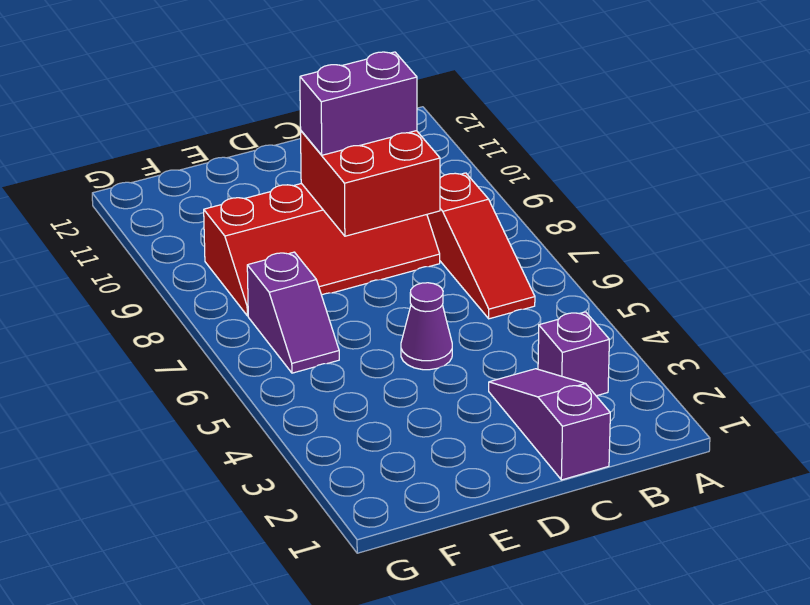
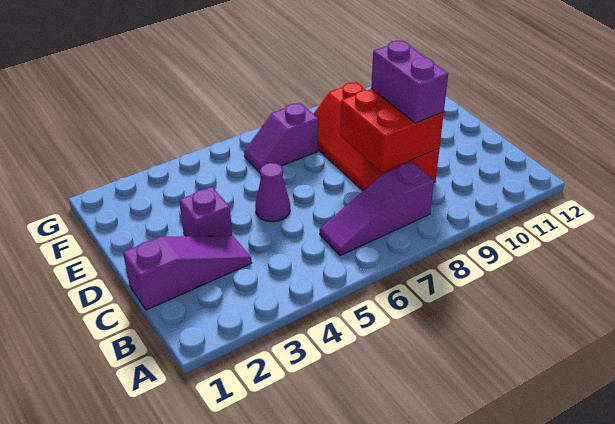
purple brick B3 level 1 -> purple brick D3 level 1
red slope B6:B8 level 1 top 8 -> purple slope B6:B8 level 1 top 8

